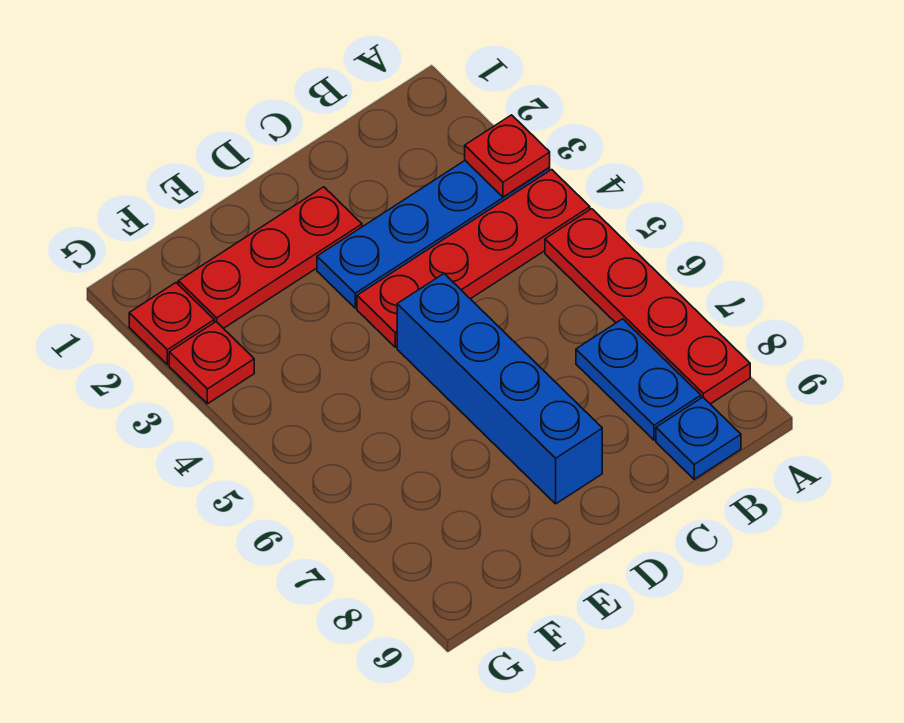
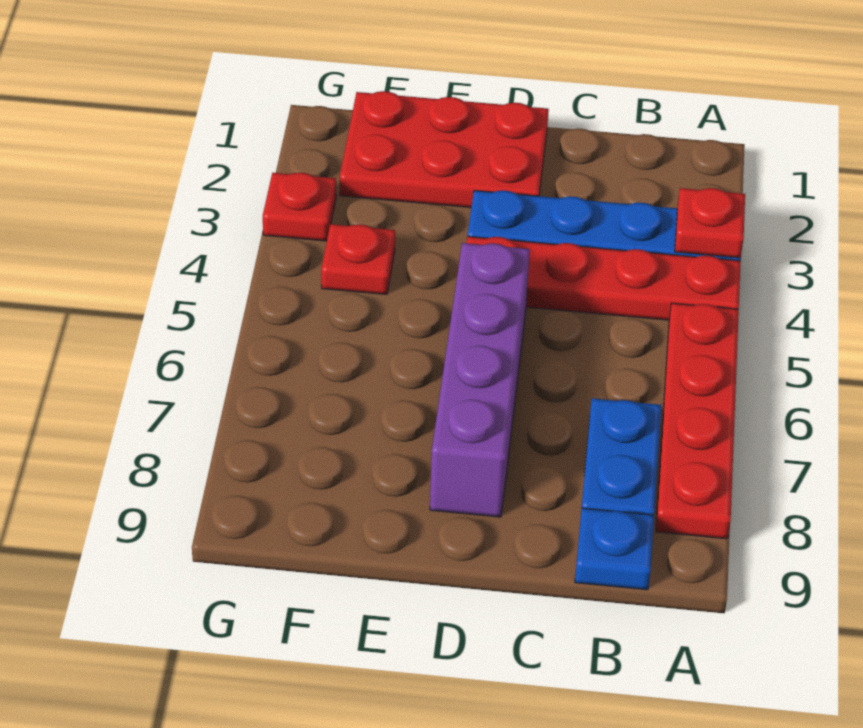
red plate D2:F2 level 1 -> red plate D1:F2 level 1
blue brick D5:D8 level 1 -> purple brick D5:D8 level 1
red plate G2 level 1 -> red plate F4 level 1

